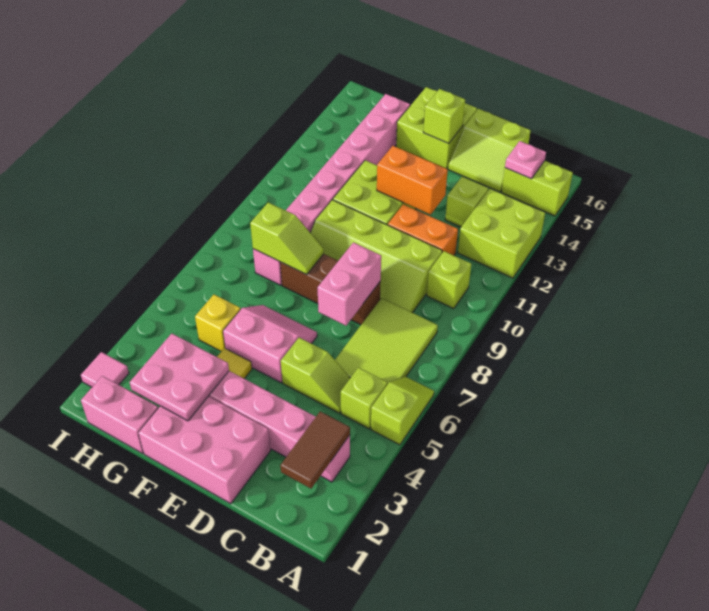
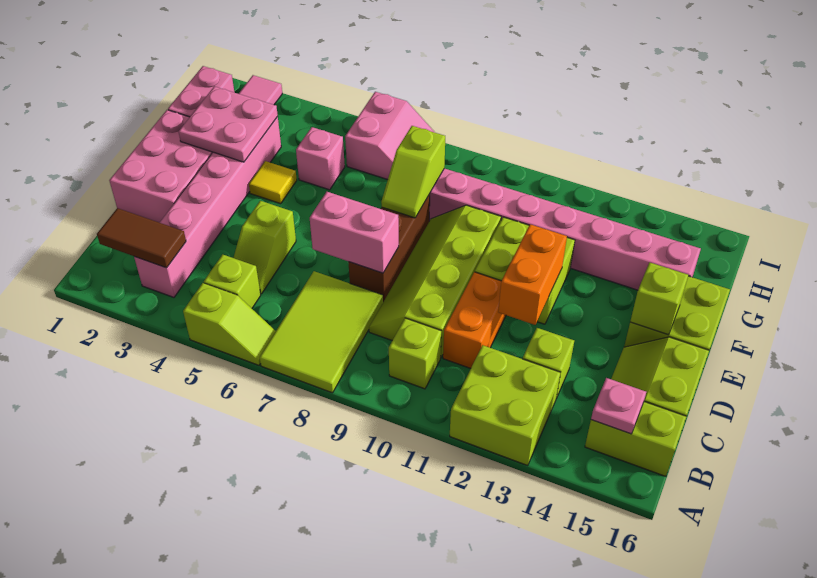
lime brick A15:B15 level 1 -> lime brick B15:B16 level 1
lime tile B6:C8 level 1 -> lime tile A7:C8 level 1
pink slope E5:F6 level 1 top 5 -> pink slope H6:I7 level 1 top 6
yellow brick G5 level 1 -> pink brick G5 level 1

